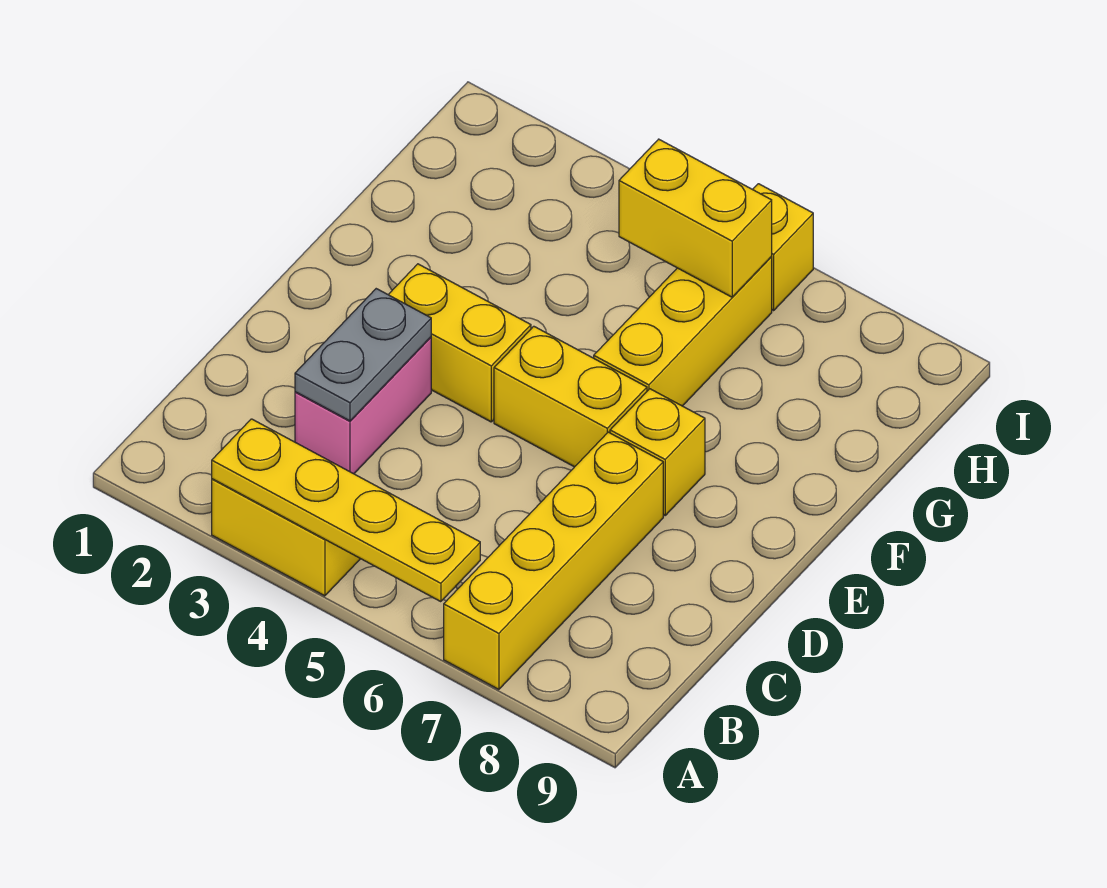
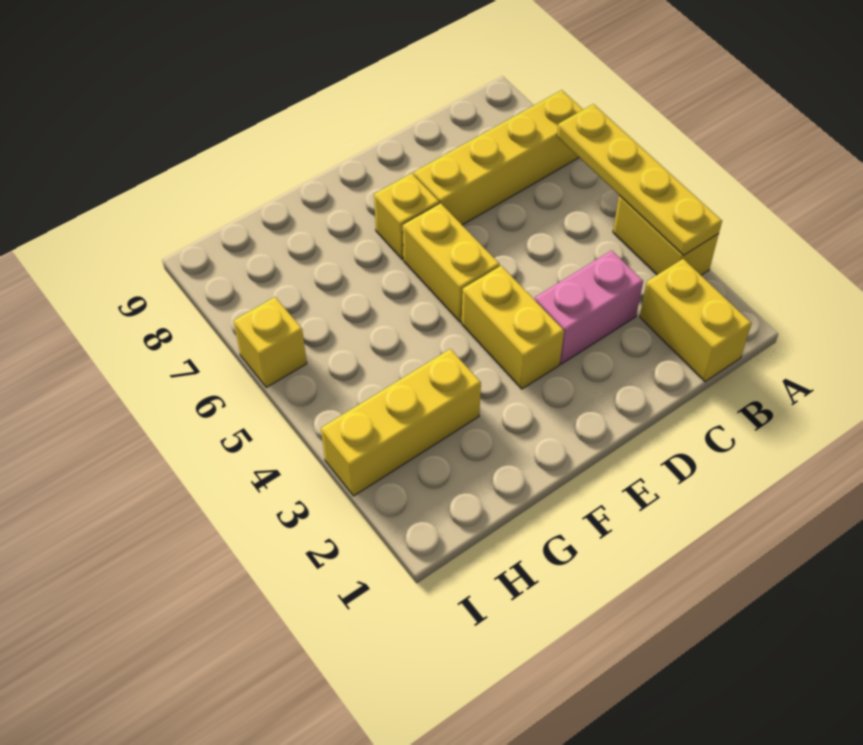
grey plate C3:D3 level 2 -> none
yellow brick F6:H6 level 1 -> yellow brick G3:I3 level 1
yellow brick H5:H6 level 2 -> yellow brick B1:B2 level 1

